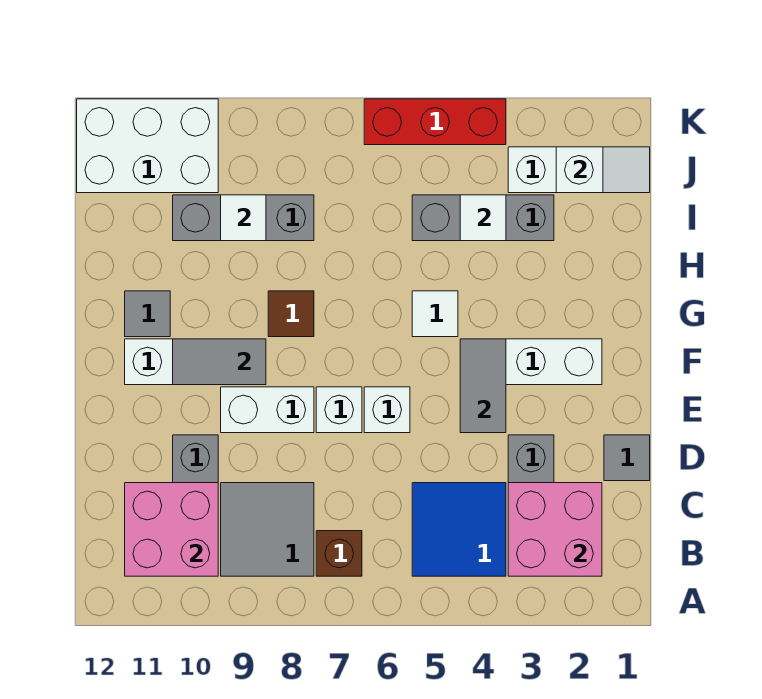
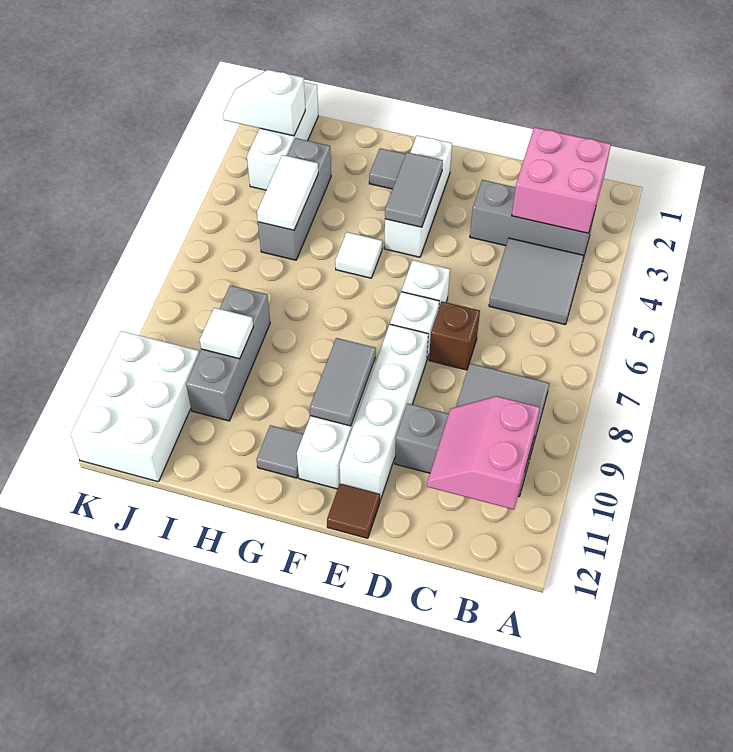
blue tile B4:C5 level 1 -> grey tile B4:C5 level 1
brown brick B7 level 1 -> brown brick D7 level 1
pink brick B10:C11 level 2 -> pink slope B10:C11 level 2 top B
grey tile D1 level 1 -> grey tile G2 level 1
grey tile E4:F4 level 2 -> grey tile F3:F4 level 2
white brick E8:E9 level 1 -> white brick E8:E11 level 1
brown tile G8 level 1 -> brown tile E12 level 1
white tile I4 level 2 -> white tile I4:I5 level 2
white slope J1:J2 level 2 top 2 -> white slope J2:K2 level 2 top J
red brick K4:K6 level 1 -> none

